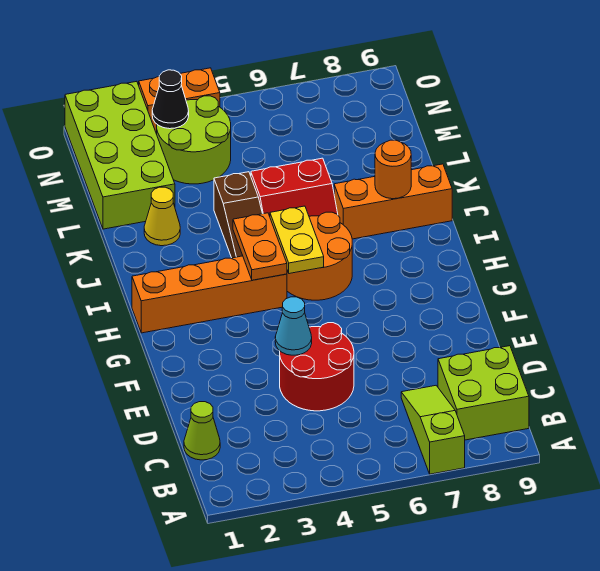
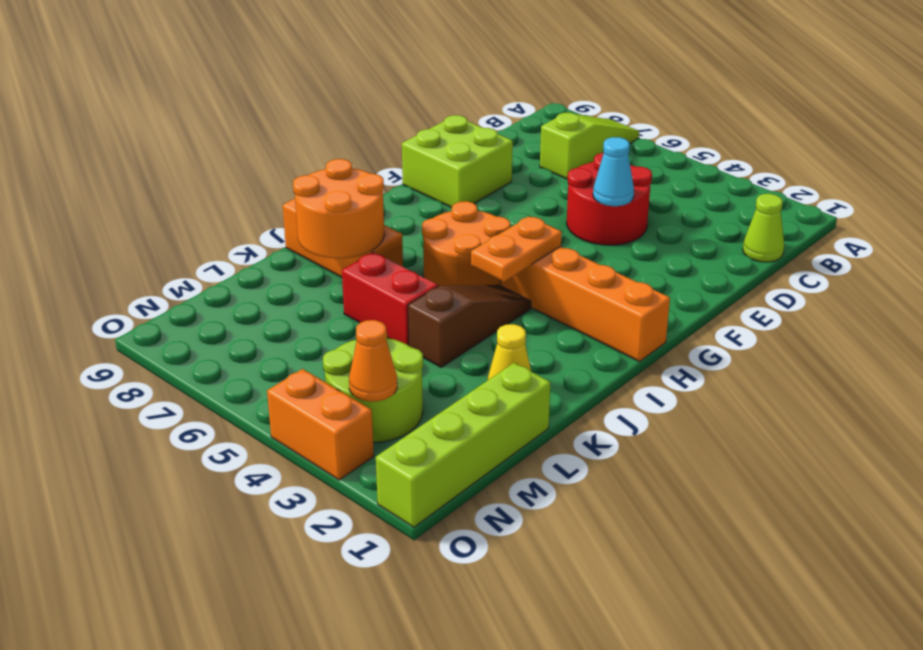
lime slope A7:C7 level 1 top A -> lime slope A7:C7 level 1 top C
lime brick B8:C9 level 1 -> lime brick E8:F9 level 1
yellow plate H5:I5 level 2 -> none
orange round brick J8 level 2 -> orange round brick J7:K8 level 2
lime brick L1:O2 level 1 -> lime brick L1:O1 level 1
black cone N3 level 2 -> orange cone N3 level 2

